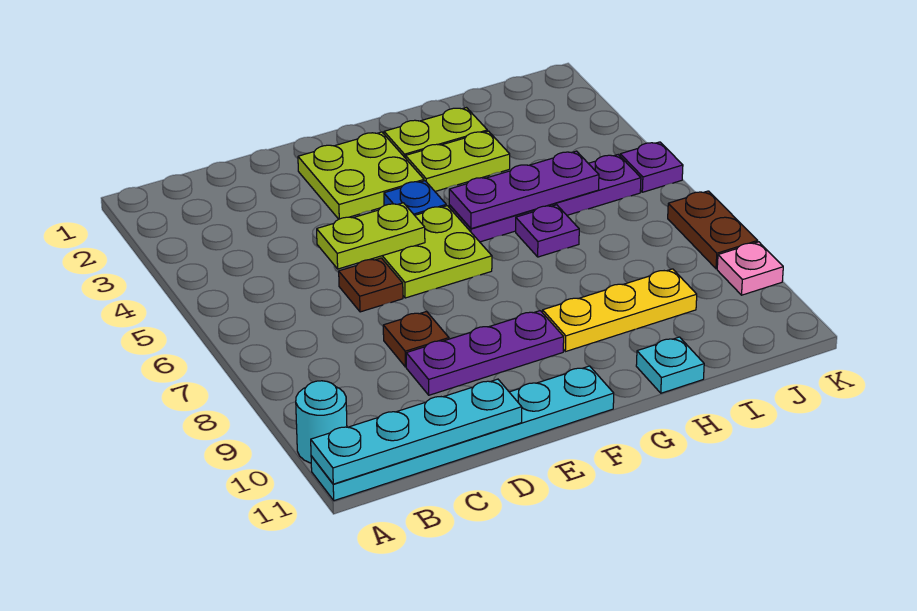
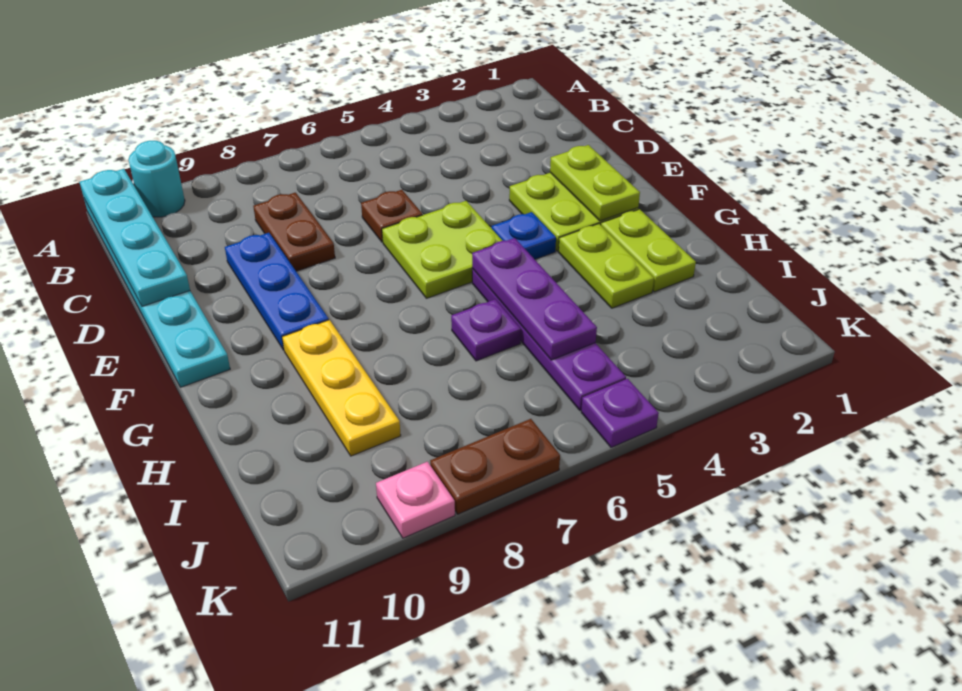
lime plate D5:E5 level 2 -> lime plate E2:F2 level 2
brown plate D8 level 1 -> brown plate C8:D8 level 1
purple plate D9:F9 level 1 -> blue plate D9:F9 level 1
cyan plate H11 level 1 -> none

